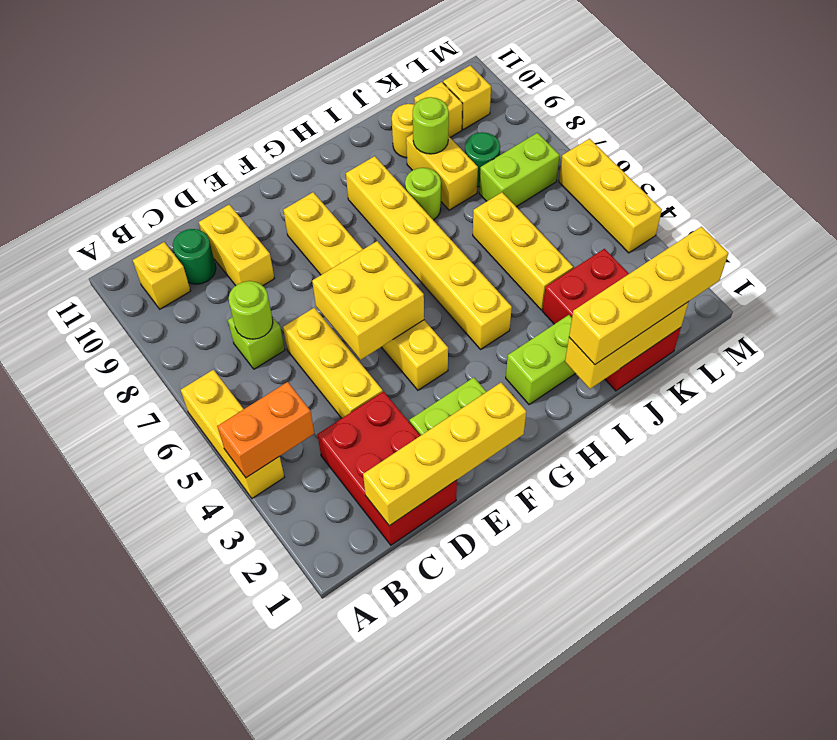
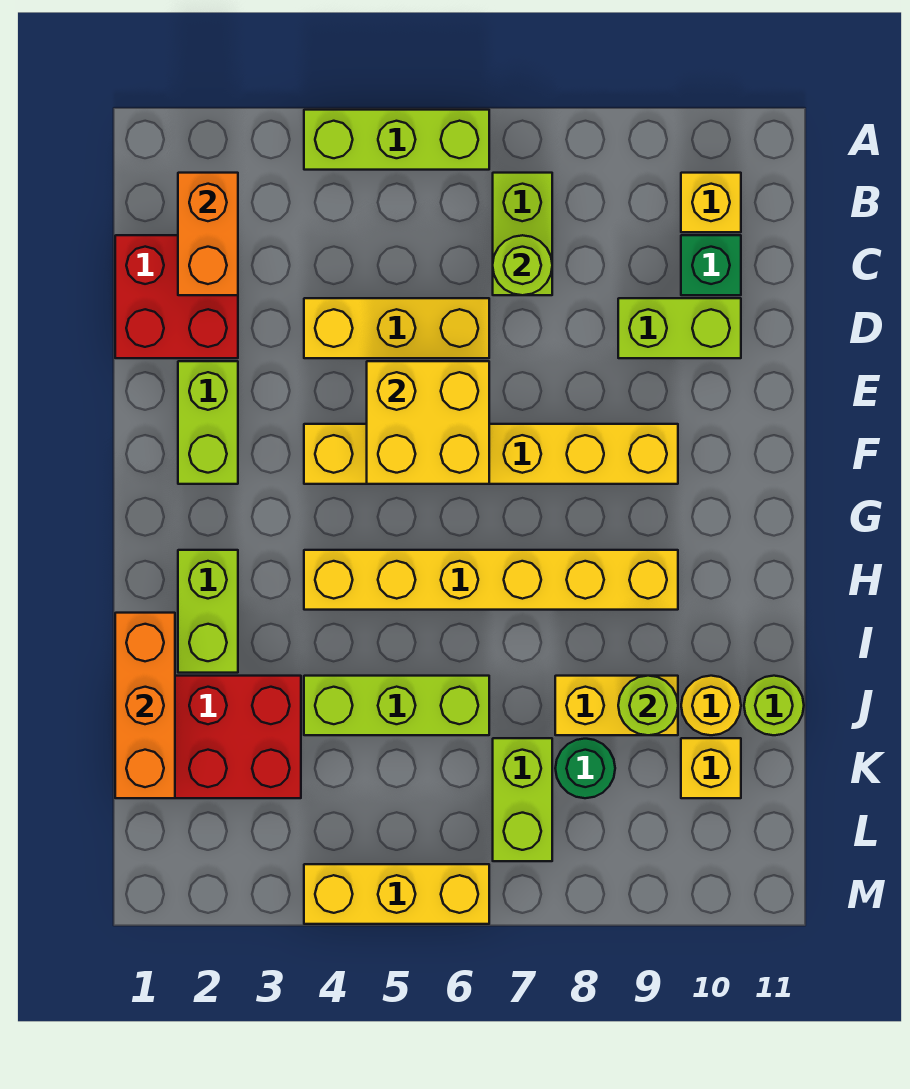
yellow brick A4:A6 level 1 -> lime brick A4:A6 level 1
orange brick A4:B4 level 2 -> orange brick B2:C2 level 2
red brick C1:D3 level 1 -> red brick C1:D2 level 1
yellow brick C1:F1 level 2 -> none
lime brick C7 level 1 -> lime brick B7:C7 level 1
green round brick C10 level 1 -> green brick C10 level 1
yellow brick D9:D10 level 1 -> lime brick D9:D10 level 1
yellow brick I1:K1 level 2 -> orange brick I1:K1 level 2
yellow brick I1:L1 level 3 -> none
lime round brick I8 level 1 -> lime round brick J11 level 1
yellow brick J4:J6 level 1 -> lime brick J4:J6 level 1
yellow brick L10 level 1 -> none

